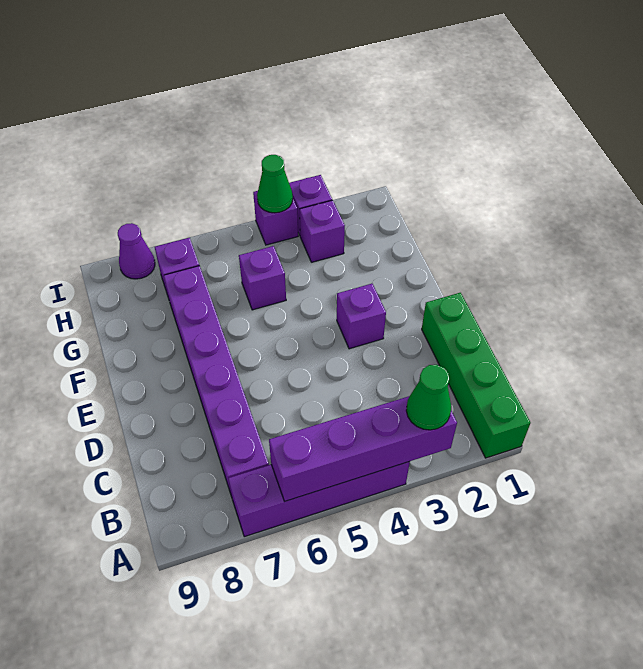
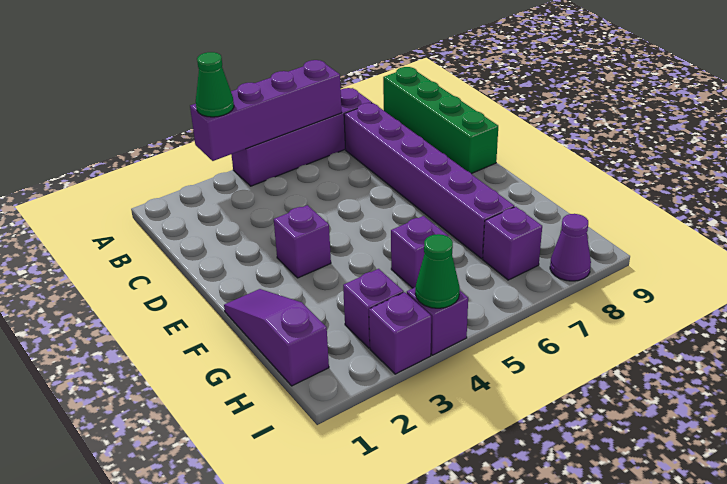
green brick A1:D1 level 1 -> green brick A9:D9 level 1
none -> purple slope F1:H1 level 1 top H

